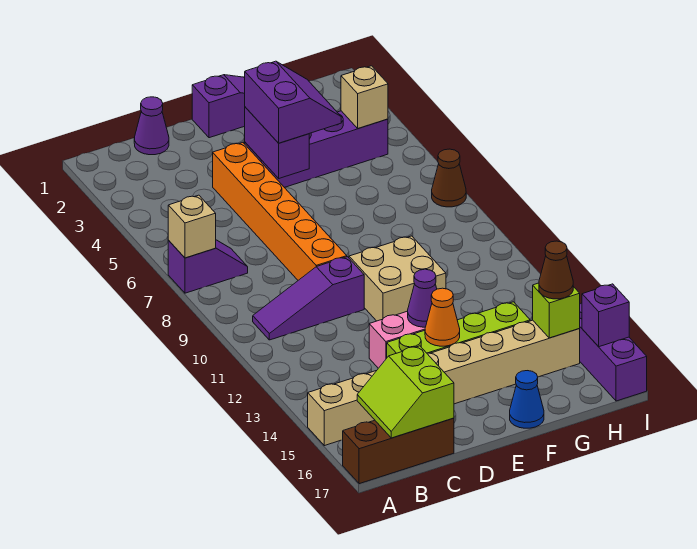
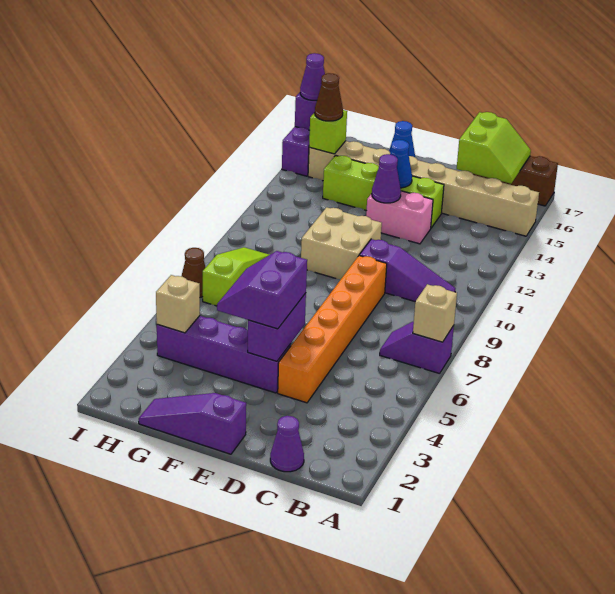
orange cone E14 level 2 -> blue cone E14 level 2
none -> lime slope H7:H9 level 1 top 7
none -> purple cone I16 level 3

